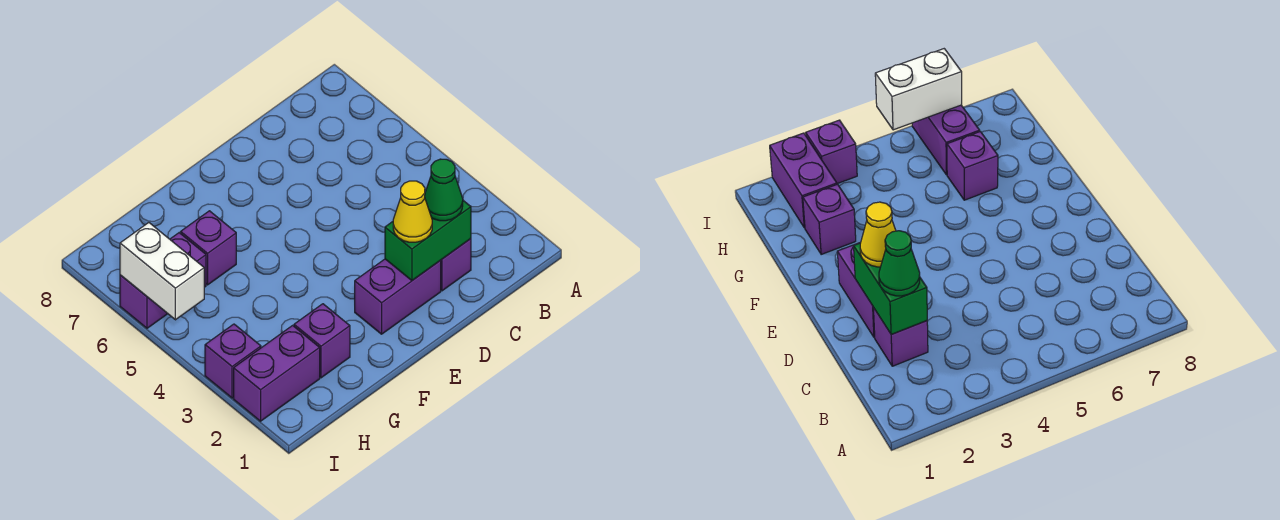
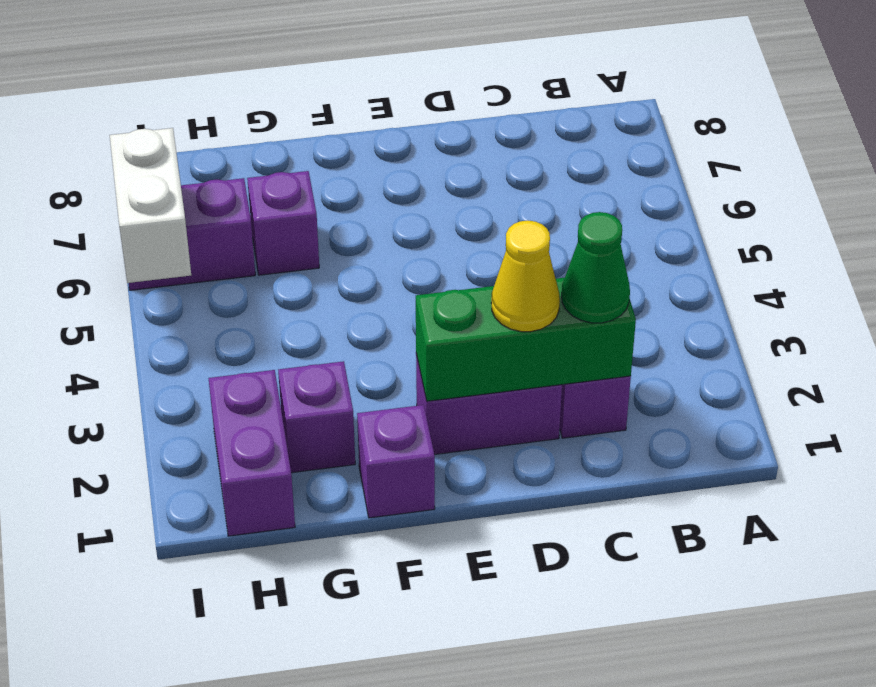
green brick C2:D2 level 2 -> green brick C2:E2 level 2
purple brick H2:I2 level 1 -> purple brick H1:H2 level 1
purple brick I3 level 1 -> purple brick F1 level 1

